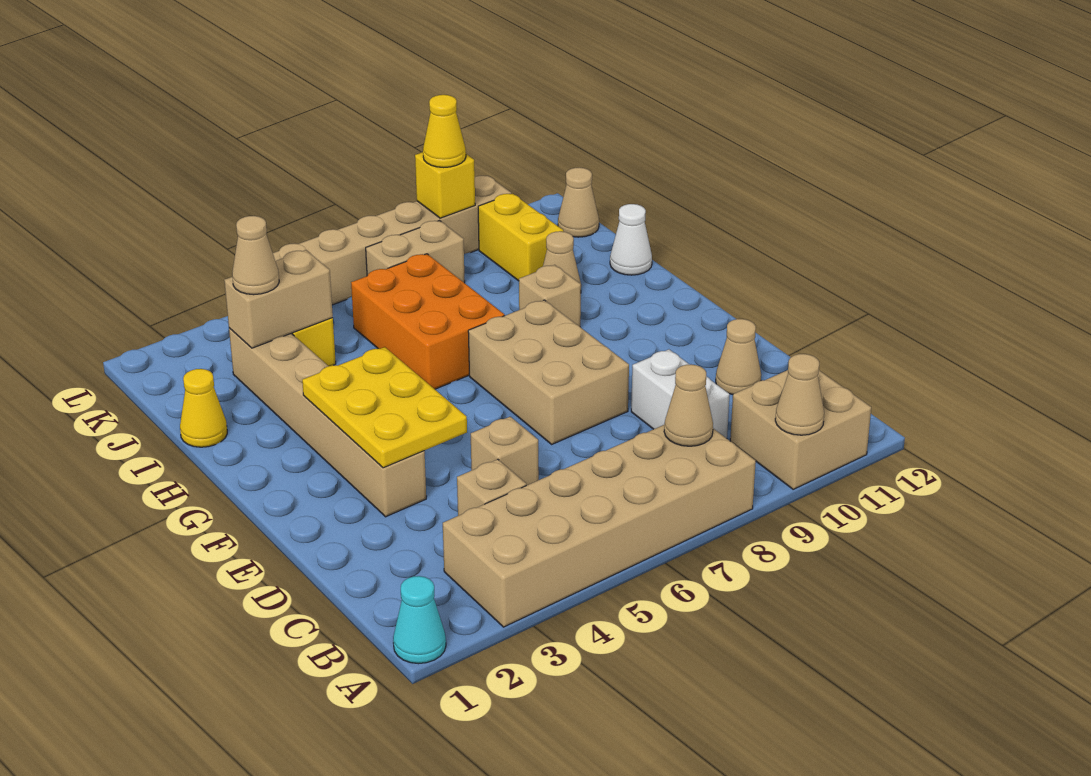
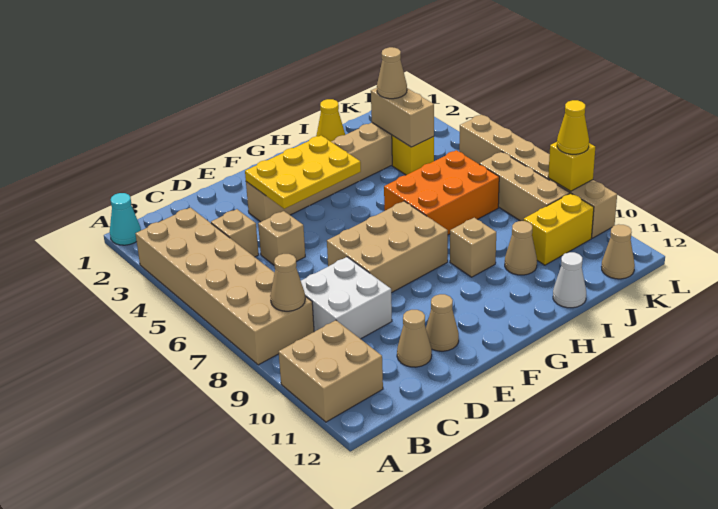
tan cone A10 level 2 -> tan cone E11 level 1
white brick C9:D9 level 1 -> white brick C8:D9 level 1
tan brick K7:K8 level 1 -> tan brick K7:K9 level 1

